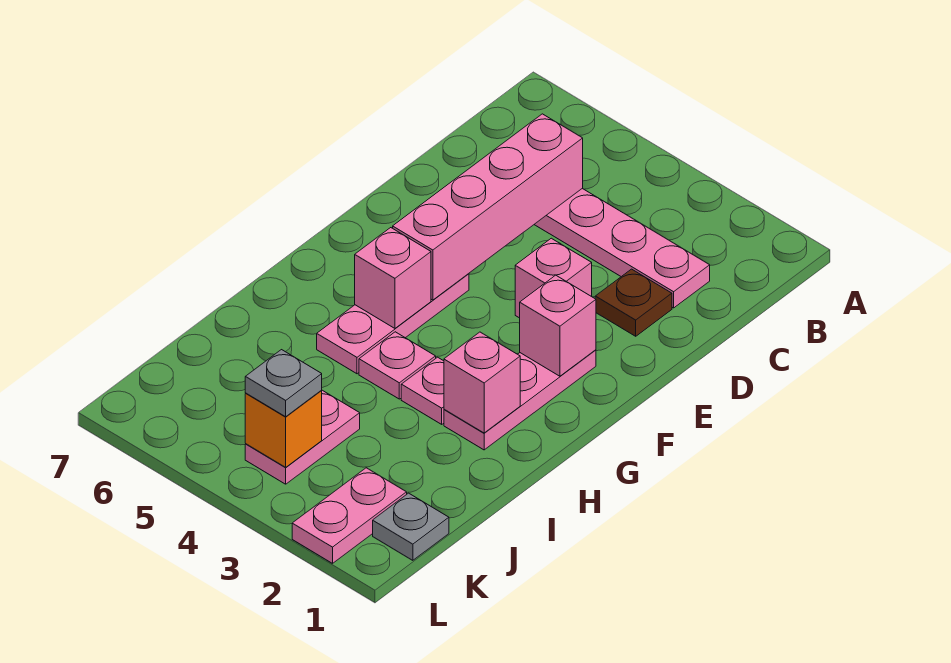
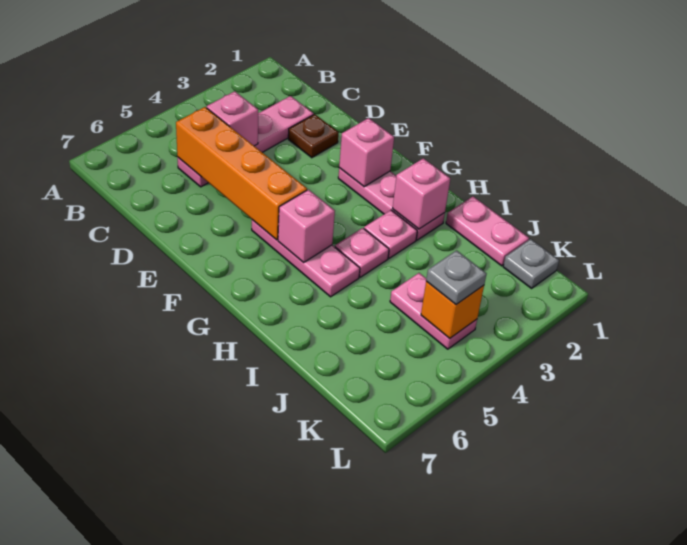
pink brick C5:F5 level 2 -> orange brick C5:F5 level 2
pink brick E3 level 1 -> pink brick C4 level 2
pink plate K2:L2 level 1 -> pink plate I1:J1 level 1

